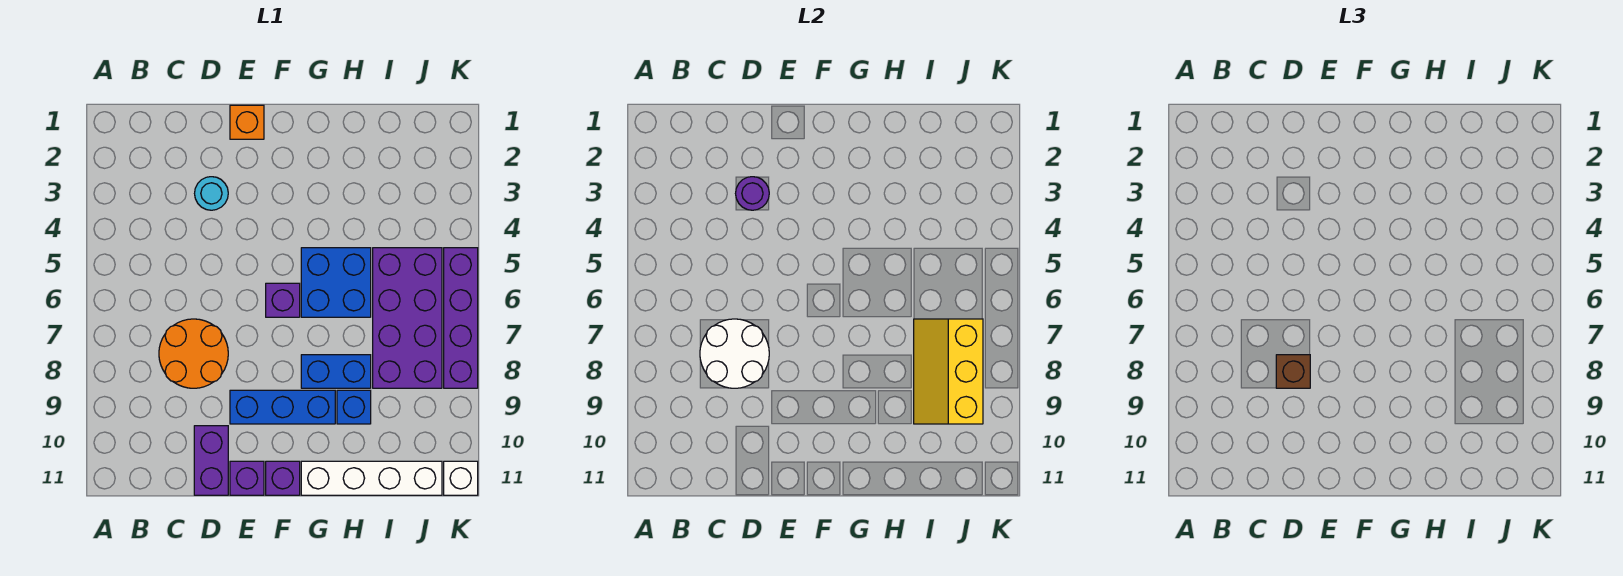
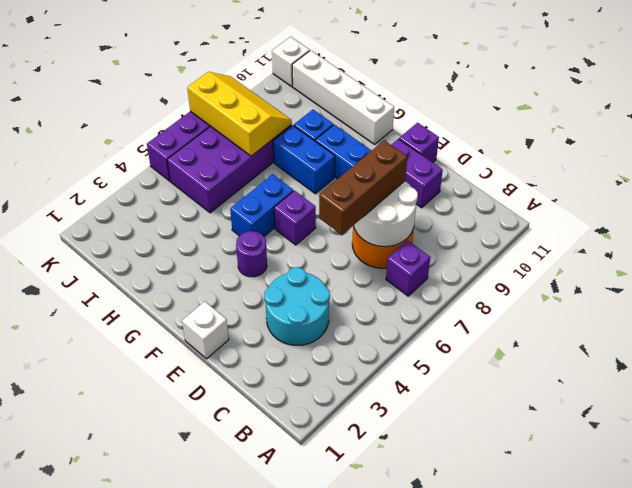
cyan round brick D3 level 1 -> cyan round brick C3:D4 level 1
purple round brick D3 level 2 -> purple round brick F4 level 1
brown brick D8 level 3 -> brown brick D6:D8 level 3
purple brick D10:D11 level 1 -> purple brick D10:E10 level 1
orange brick E1 level 1 -> white brick E1 level 1
purple brick F11 level 1 -> purple brick B7 level 1
blue brick G5:H6 level 1 -> blue brick G5:G6 level 1
yellow slope I7:J9 level 2 top J -> yellow slope I7:K8 level 2 top 7

